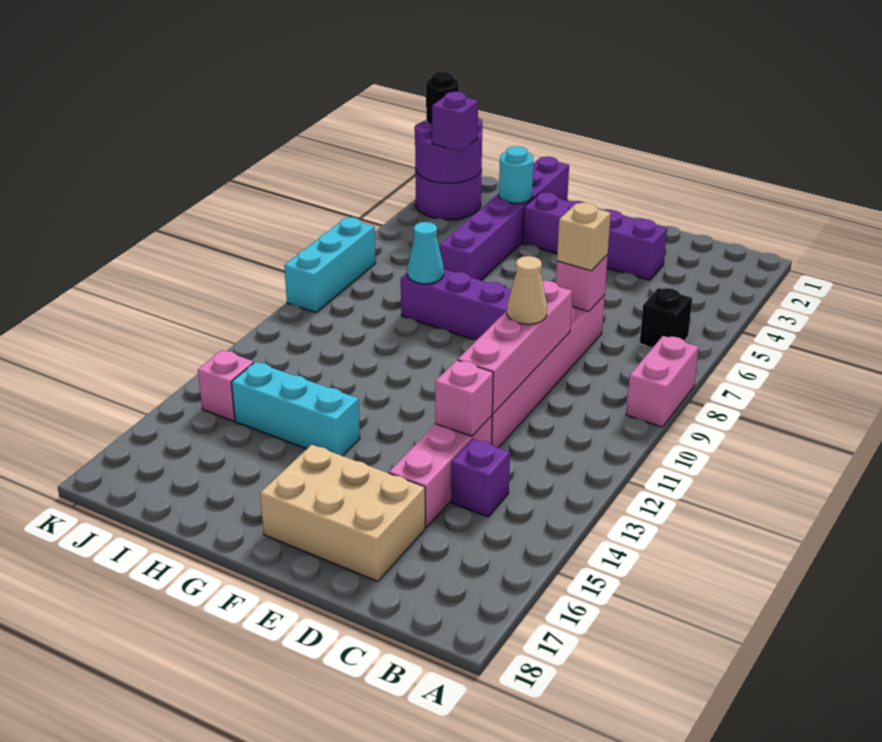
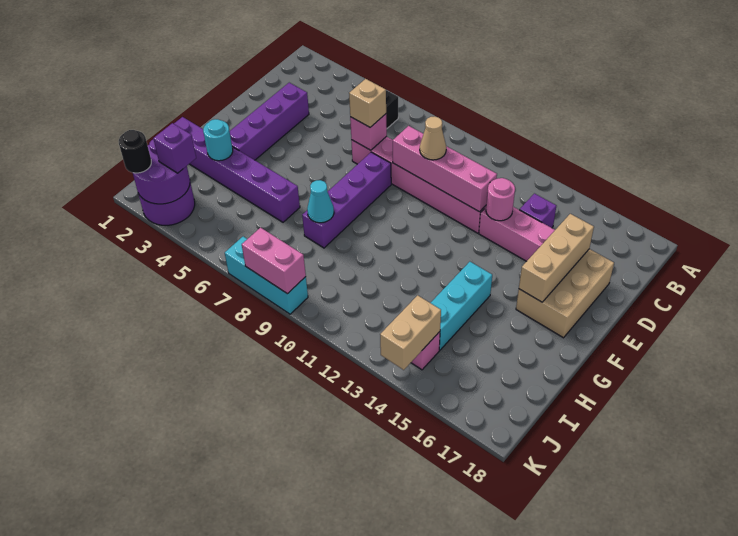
pink brick A8:A9 level 1 -> pink brick K8:K9 level 2
pink brick D13 level 2 -> pink round brick D13 level 2
none -> tan brick D16:F16 level 2
none -> tan brick J14:K14 level 2

